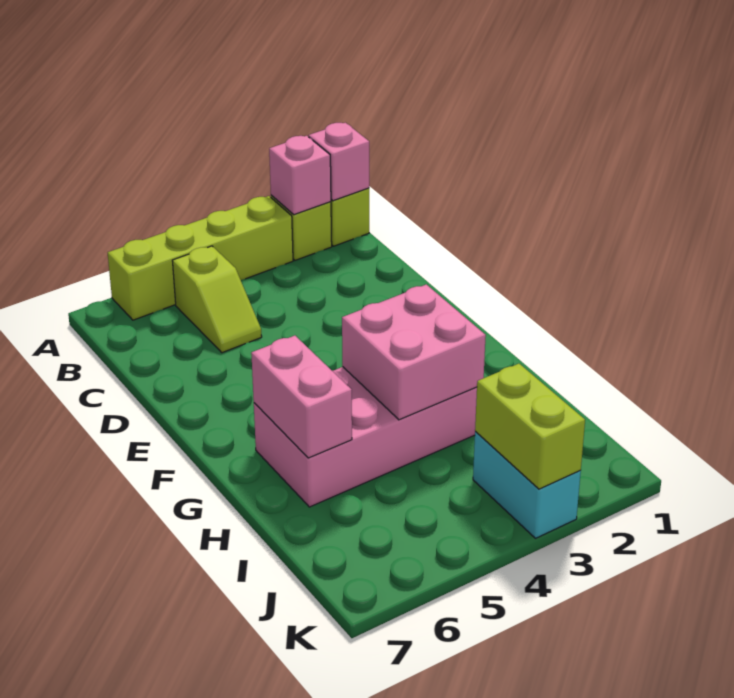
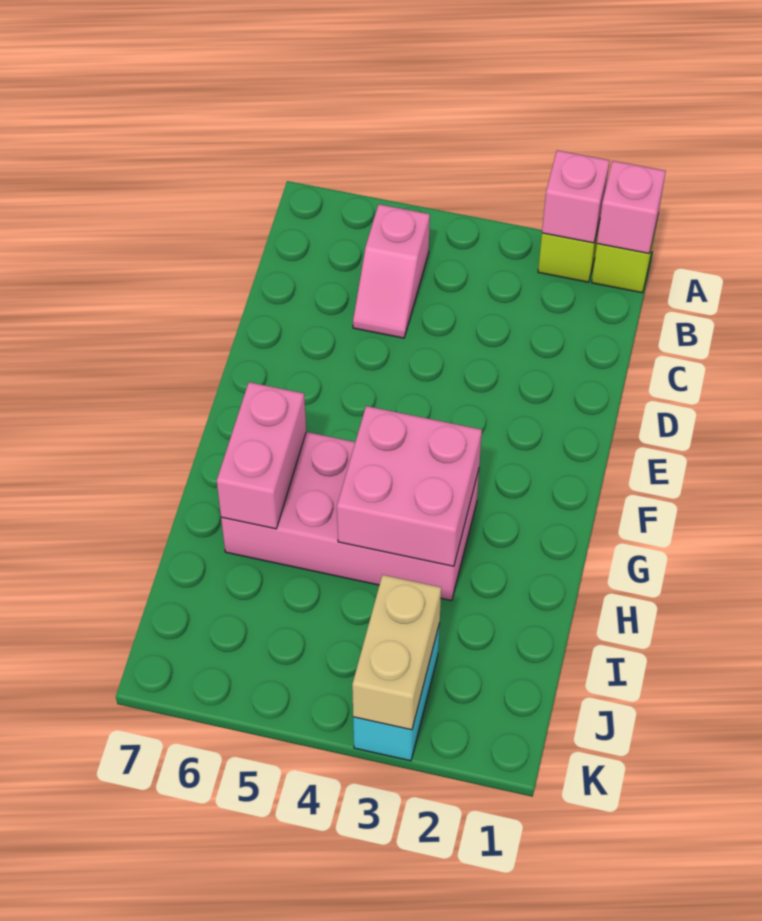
lime brick A3:A6 level 1 -> none
lime slope B5:C5 level 1 top B -> pink slope B5:C5 level 1 top B
lime brick J3:K3 level 2 -> tan brick J3:K3 level 2

